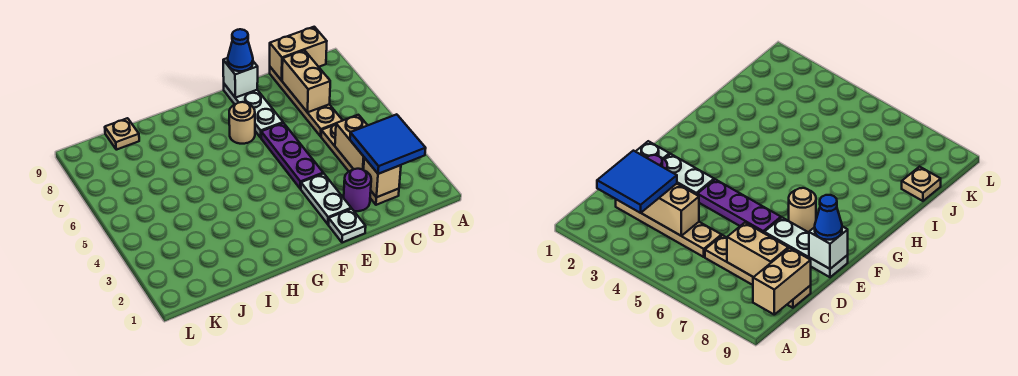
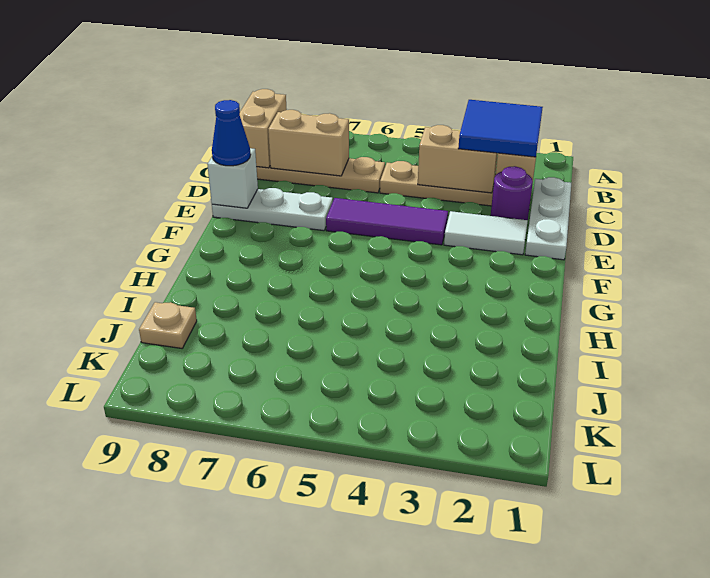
white plate E1 level 1 -> white plate C1:E1 level 1
white plate E2:E3 level 1 -> white tile E2:E3 level 1
purple plate E4:E6 level 1 -> purple tile E4:E6 level 1
tan round brick F7 level 1 -> none

